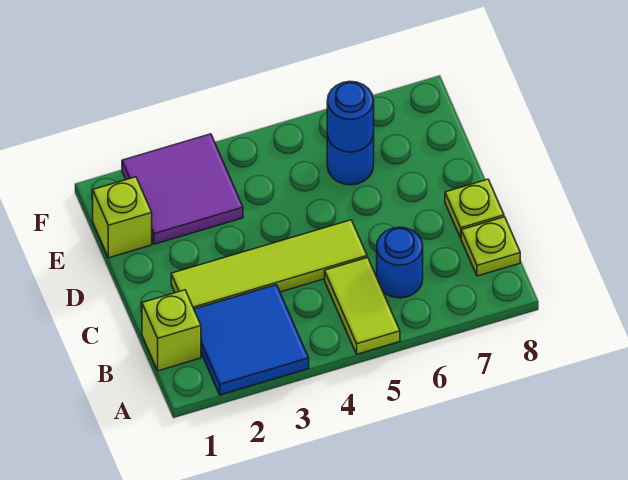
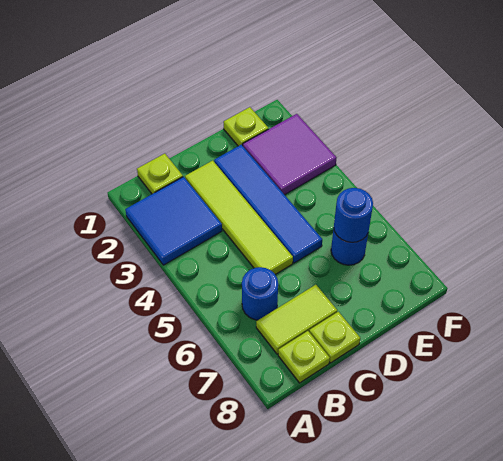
lime tile A5:B5 level 1 -> lime tile B7:C7 level 1
lime brick B1 level 1 -> lime plate B1 level 1
none -> blue tile D2:D5 level 1
lime brick E1 level 1 -> lime plate E1 level 1

